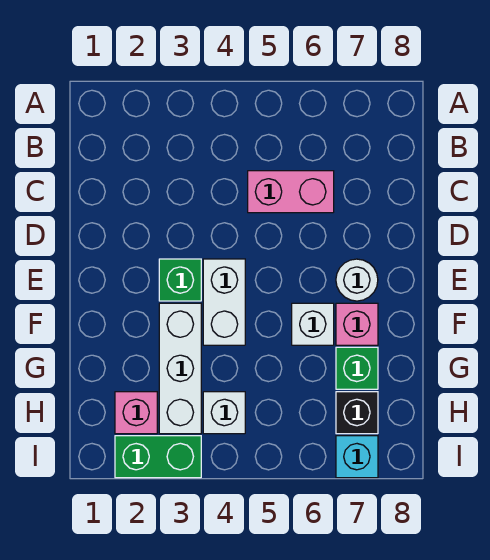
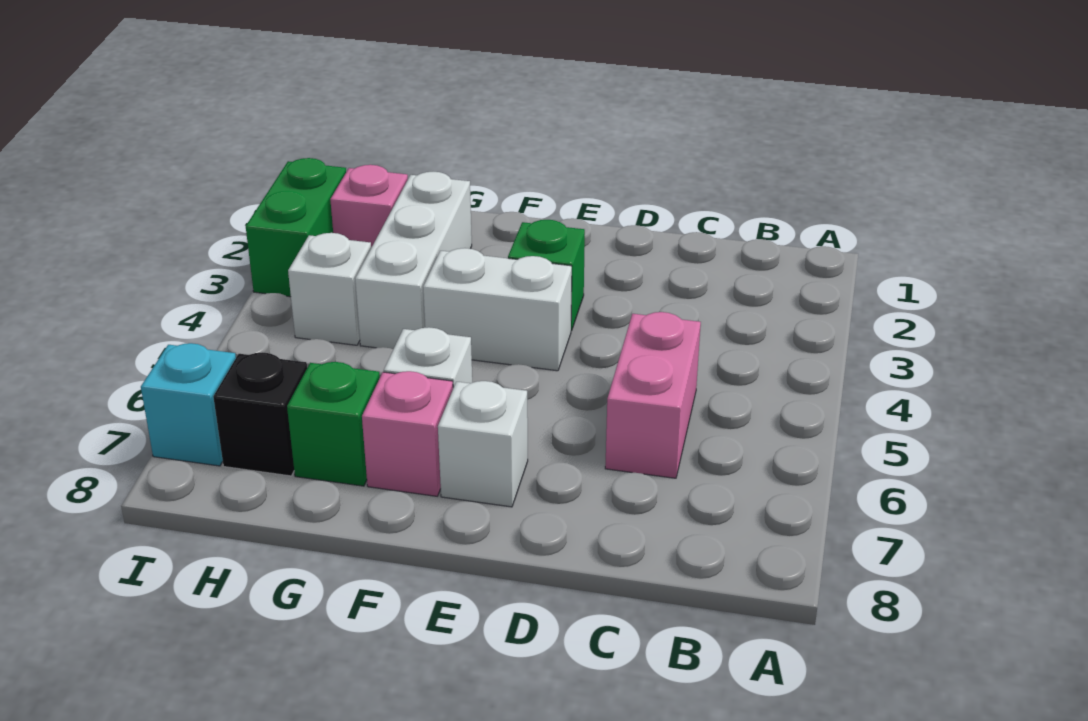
white round brick E7 level 1 -> white brick E7 level 1
white brick F3:H3 level 1 -> white brick G2:G4 level 1

